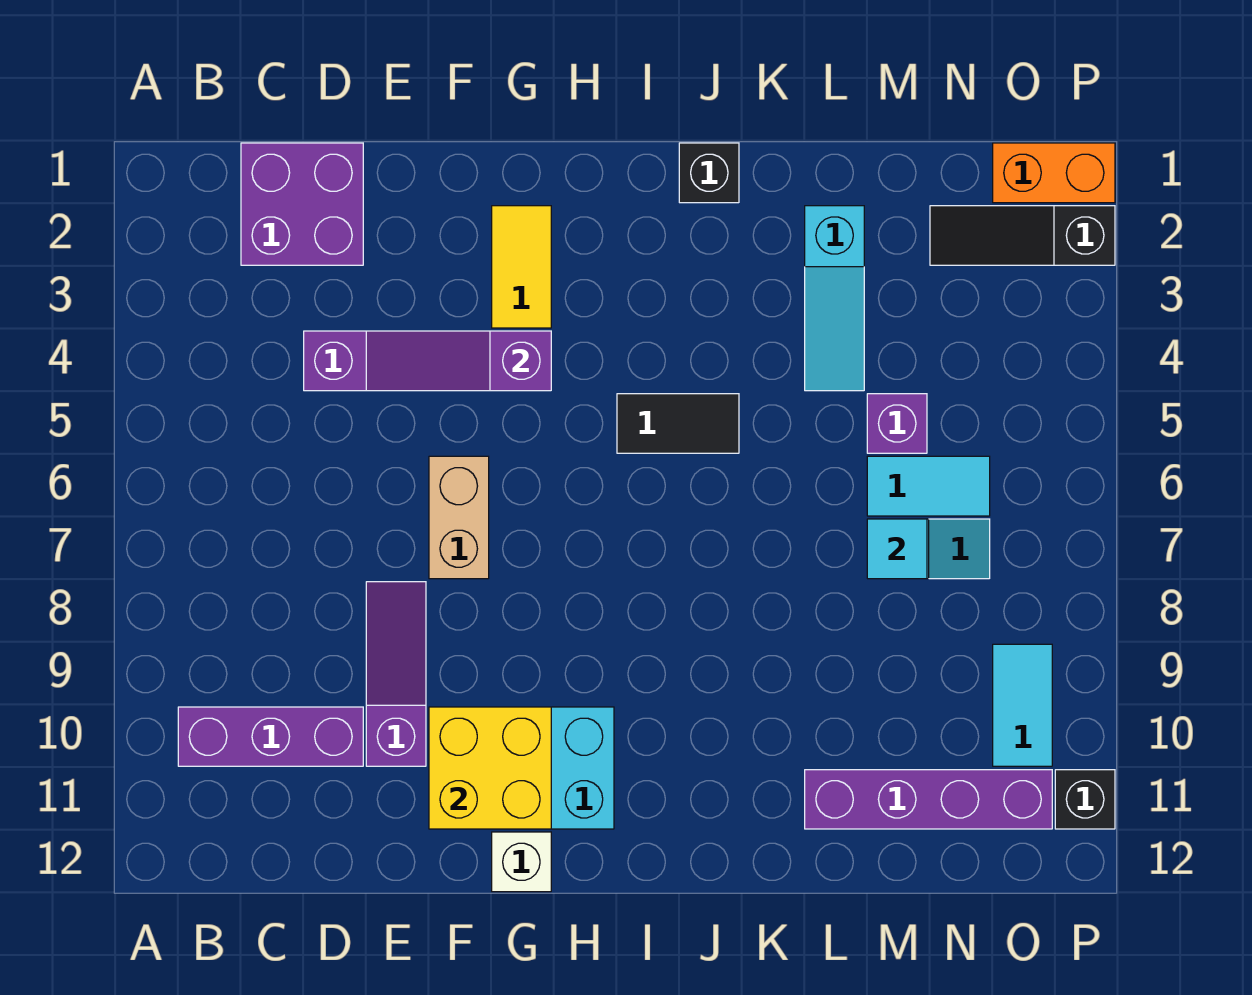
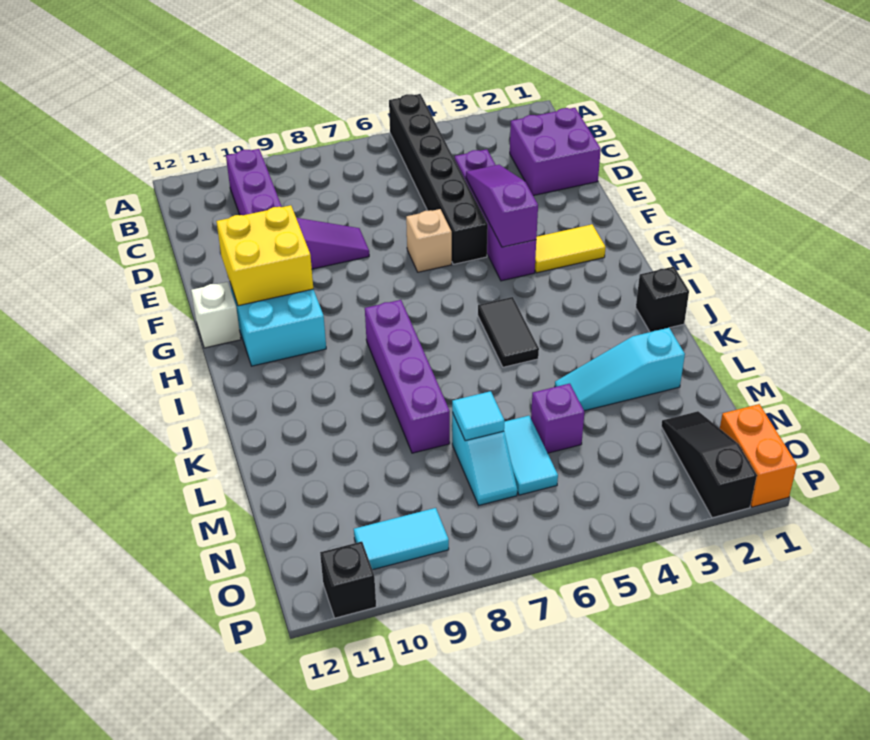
none -> black brick A5:F5 level 1
tan brick F6:F7 level 1 -> tan brick F6 level 1
purple brick L11:O11 level 1 -> purple brick I8:L8 level 1

